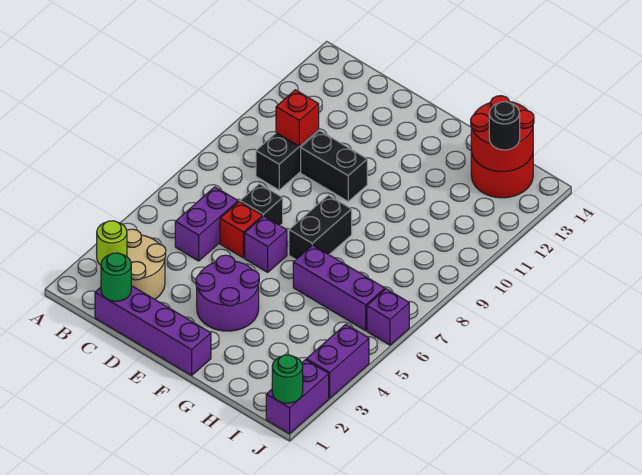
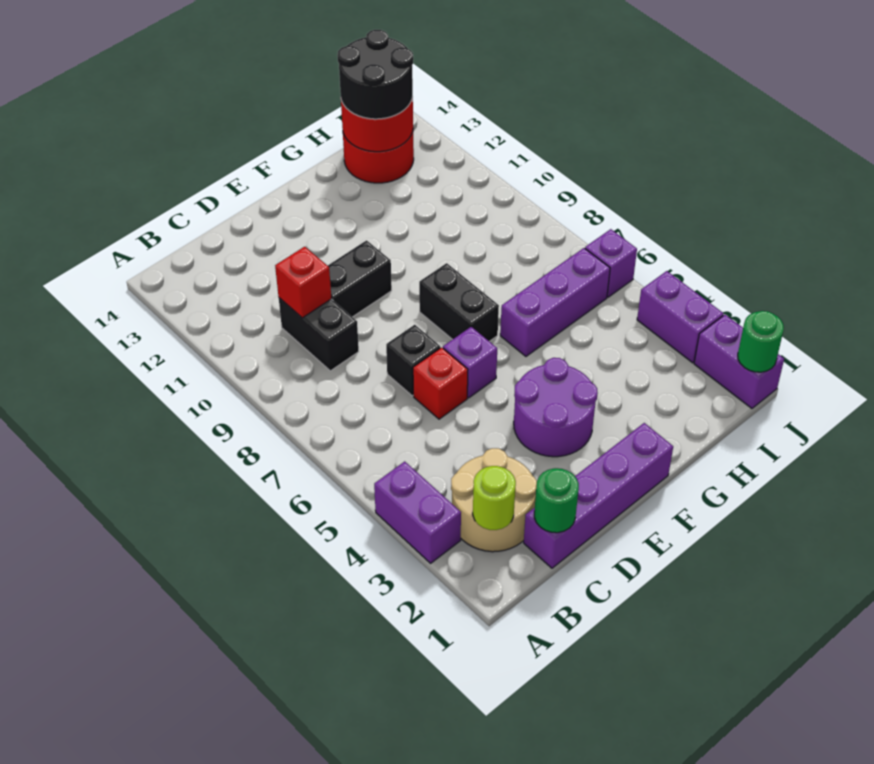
purple brick C5:C6 level 1 -> purple brick A3:A4 level 1
black round brick I13 level 3 -> black round brick H13:I14 level 3

